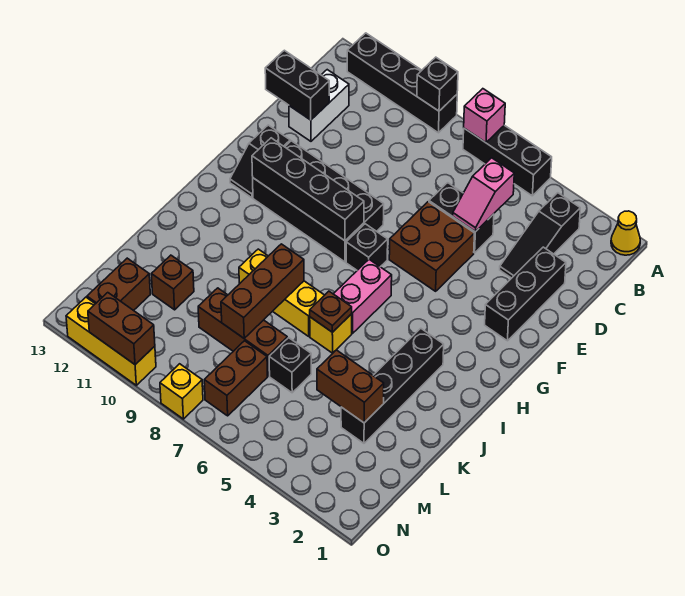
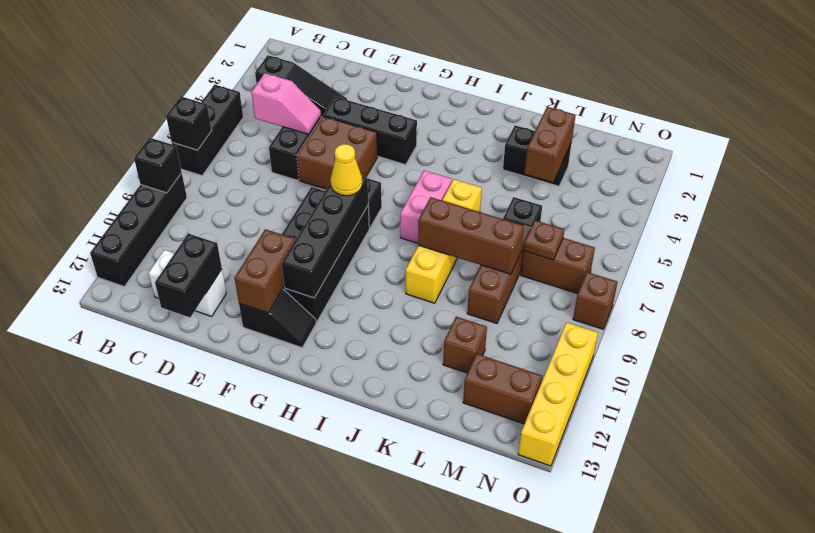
yellow cone A1 level 1 -> yellow cone G8 level 3
pink brick A7 level 2 -> black brick A7 level 2
black brick D2:F2 level 1 -> black brick E4:G4 level 1
pink brick H6:I6 level 1 -> pink brick I6:I7 level 1
black brick I3:L3 level 1 -> black brick K3:L3 level 1
brown plate J6 level 2 -> brown plate M7 level 2
yellow brick O8 level 1 -> brown brick O8 level 1
yellow brick O10:O12 level 1 -> yellow brick O10:O13 level 1
brown brick O10:O11 level 2 -> brown brick F11:F12 level 2

